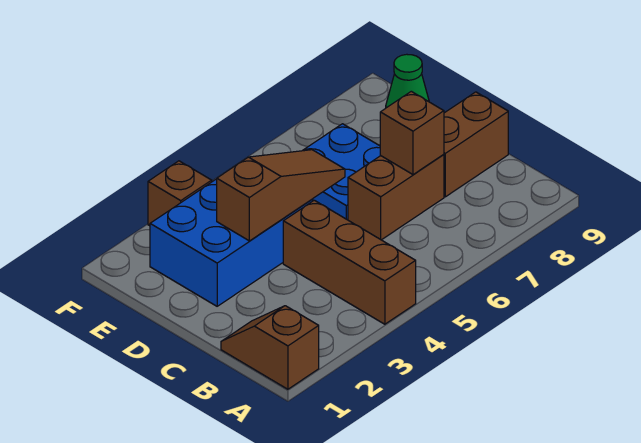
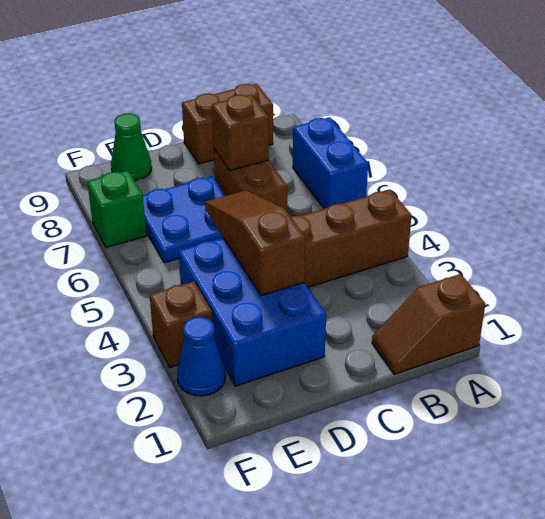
none -> blue brick A6:A7 level 1
brown brick C8:C9 level 1 -> brown brick B9:C9 level 1
none -> blue cone F2 level 1
none -> green brick F7 level 1

